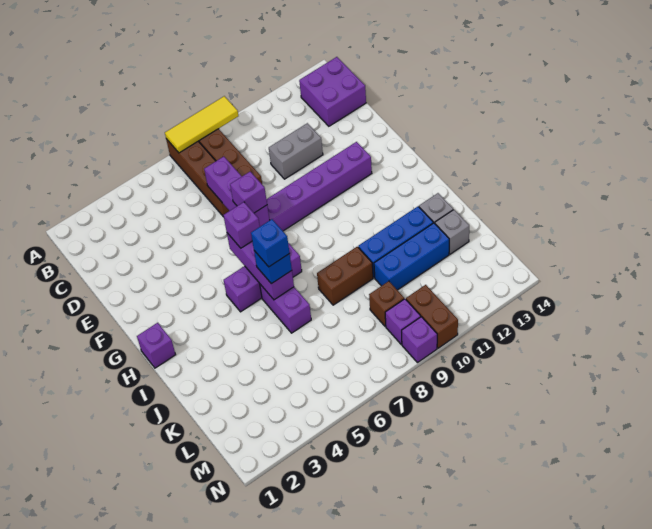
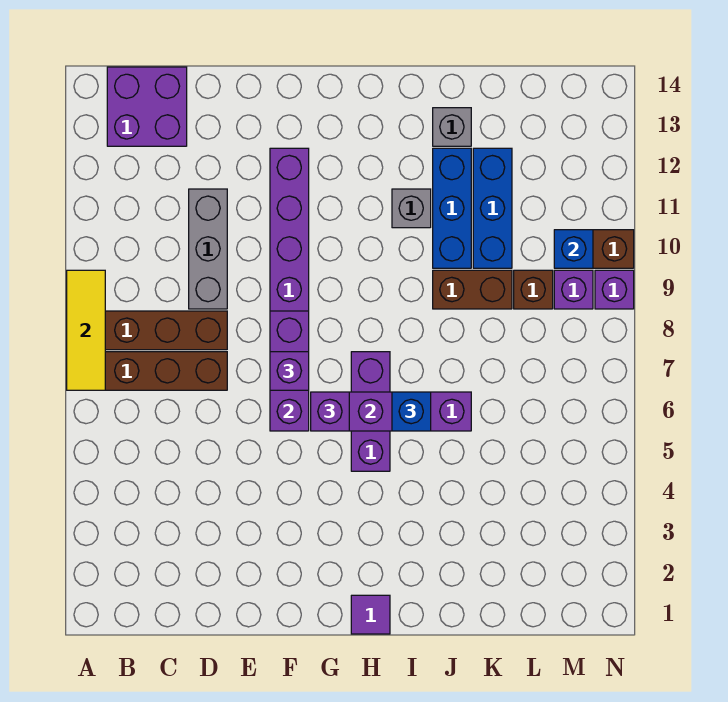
purple brick D7:F7 level 2 -> purple brick F6:F8 level 2
grey brick D10:D11 level 1 -> grey brick D9:D11 level 1
purple brick H1 level 1 -> purple tile H1 level 1
blue brick I6 level 4 -> blue brick M10 level 2
brown brick J8:J9 level 1 -> brown brick J9:K9 level 1
grey brick K13 level 1 -> grey brick I11 level 1

